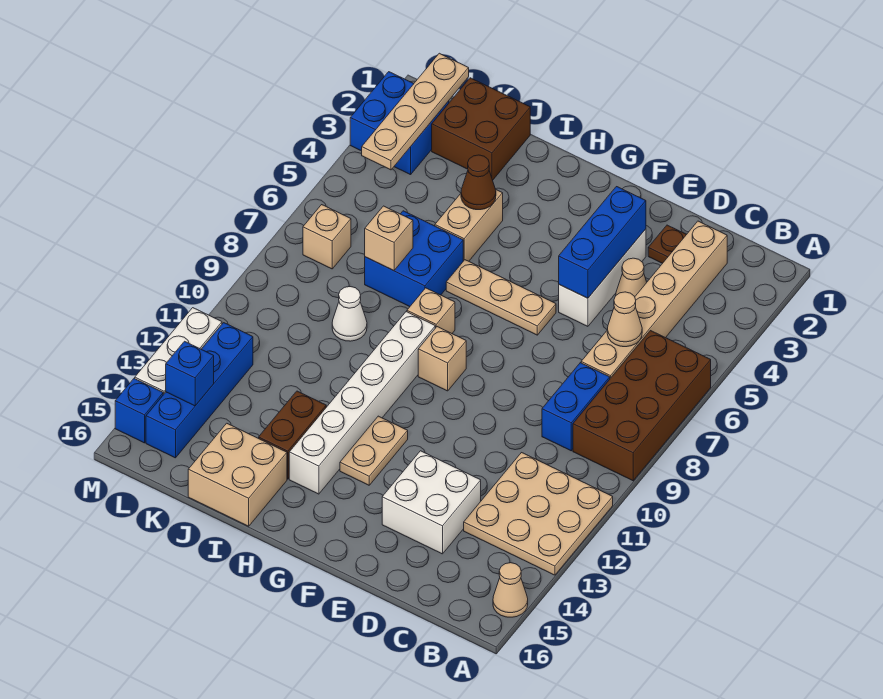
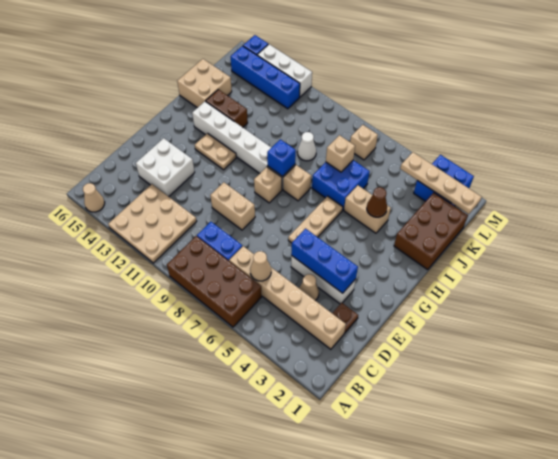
none -> tan brick E9:E10 level 1
brown brick J1:K2 level 1 -> brown brick I1:K2 level 1
blue brick L14 level 2 -> blue brick H9 level 2

